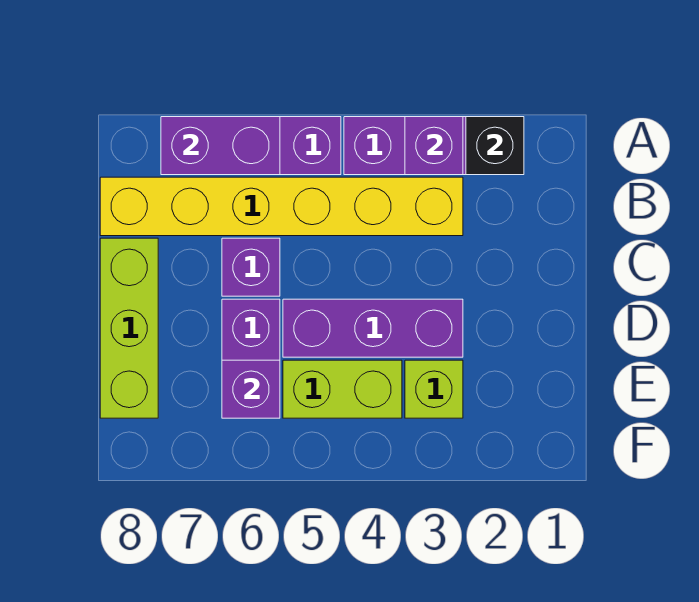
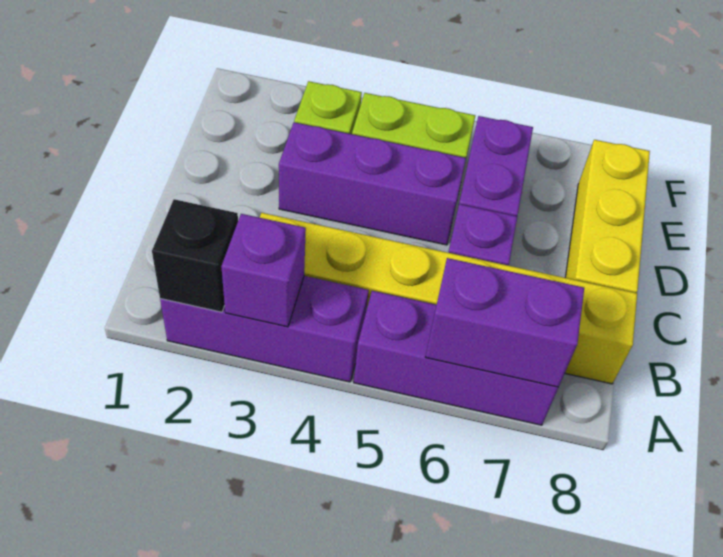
lime brick C8:E8 level 1 -> yellow brick C8:E8 level 1
purple brick E6 level 2 -> none

